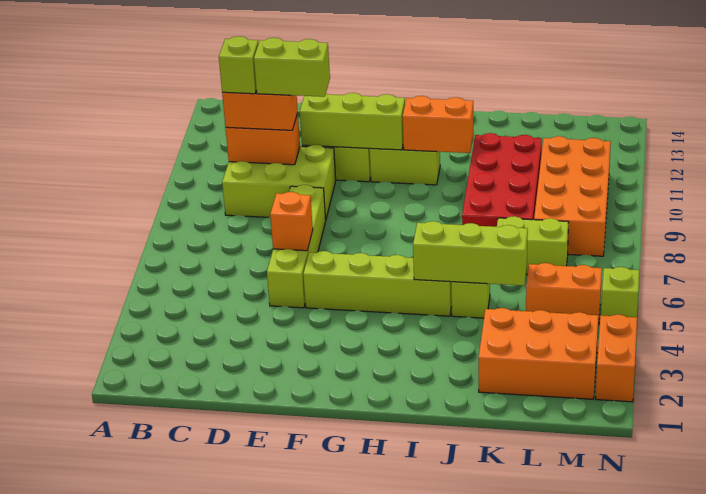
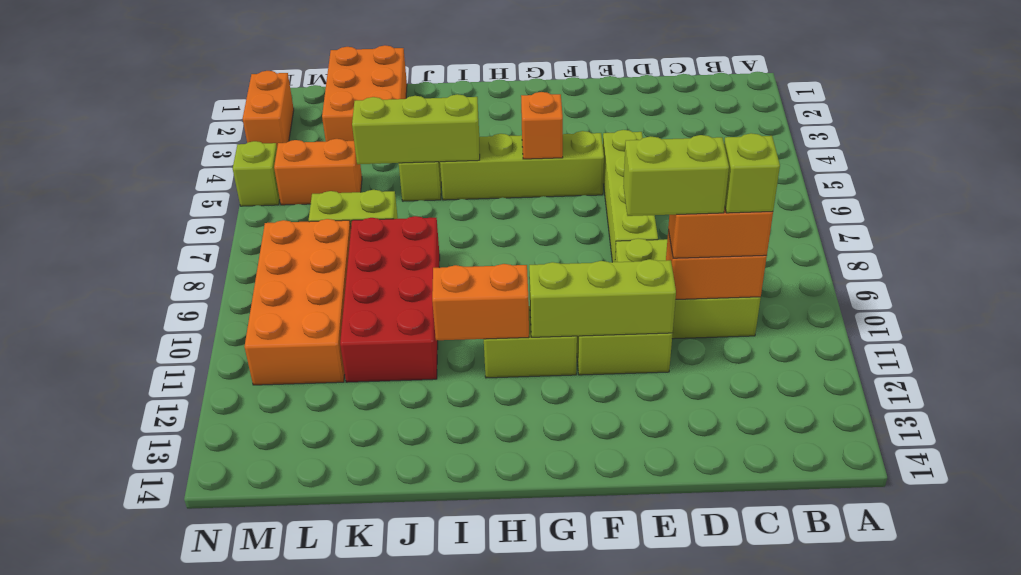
orange brick E6 level 2 -> orange brick G5 level 2
orange brick K2:M3 level 1 -> orange brick K1:L3 level 1

